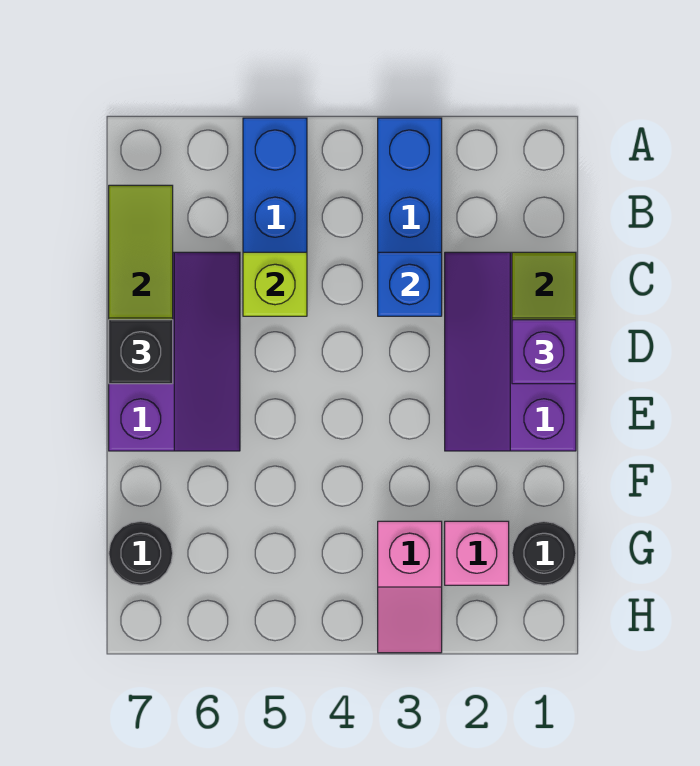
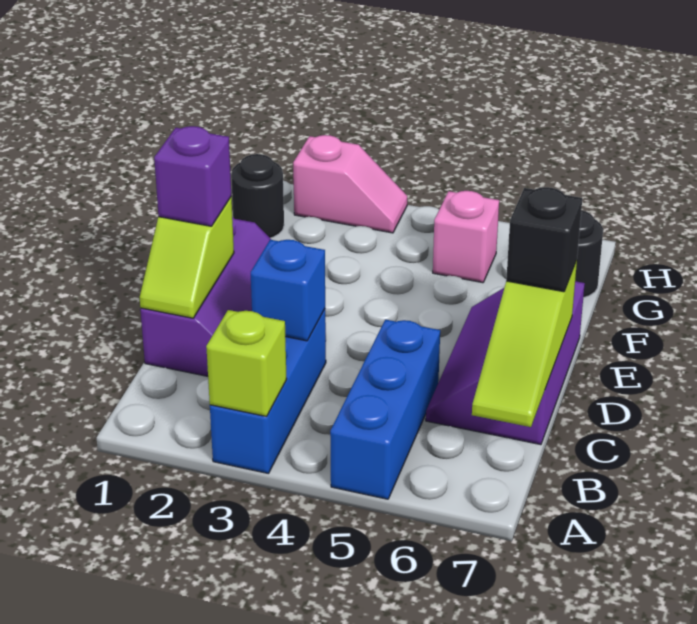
lime brick C5 level 2 -> lime brick A3 level 2
pink brick G2 level 1 -> pink brick G5 level 1
pink slope G3:H3 level 1 top G -> pink slope H2:H3 level 1 top 2

